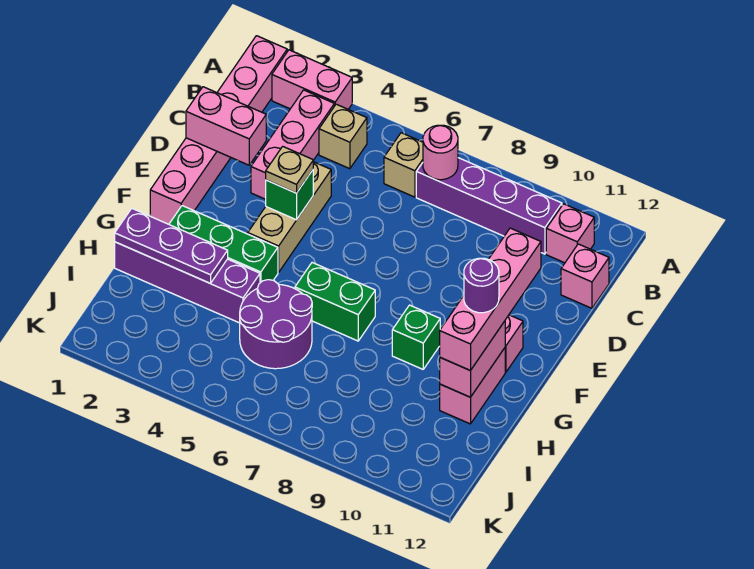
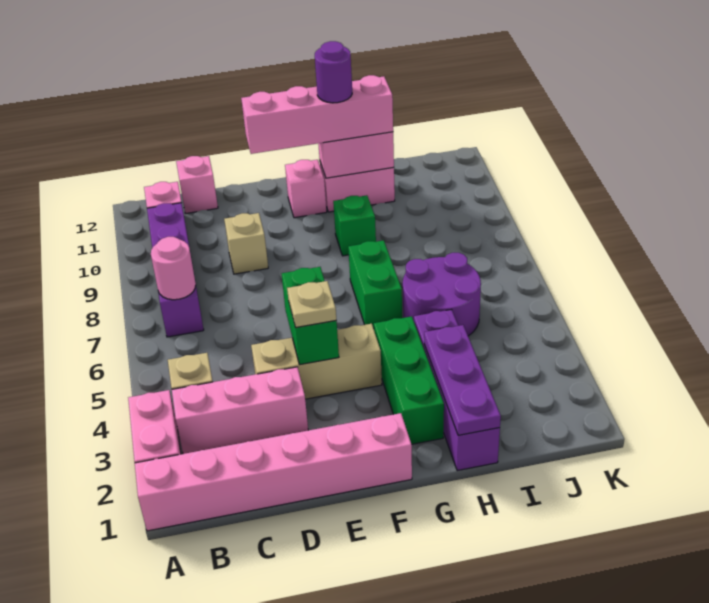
tan brick B6 level 1 -> tan brick D9 level 1
pink brick D1:D2 level 2 -> none
green brick E4 level 2 -> green brick E4:E5 level 2

